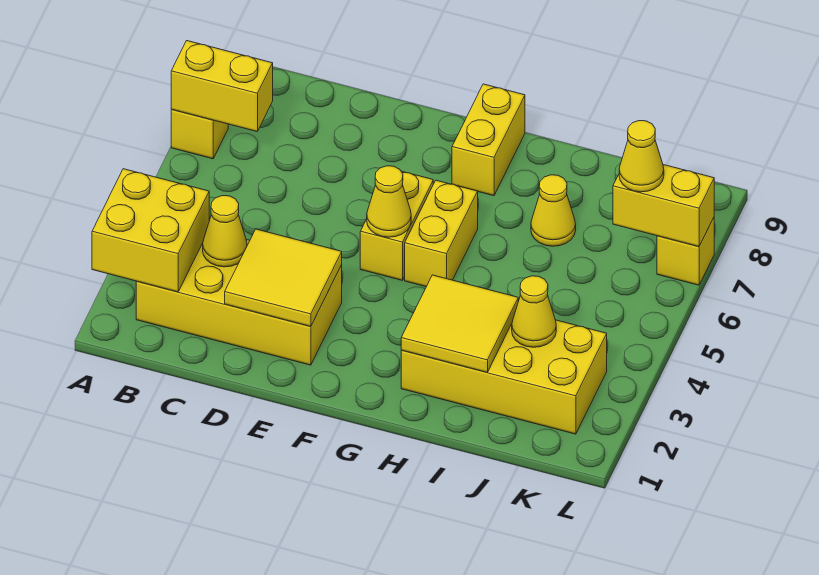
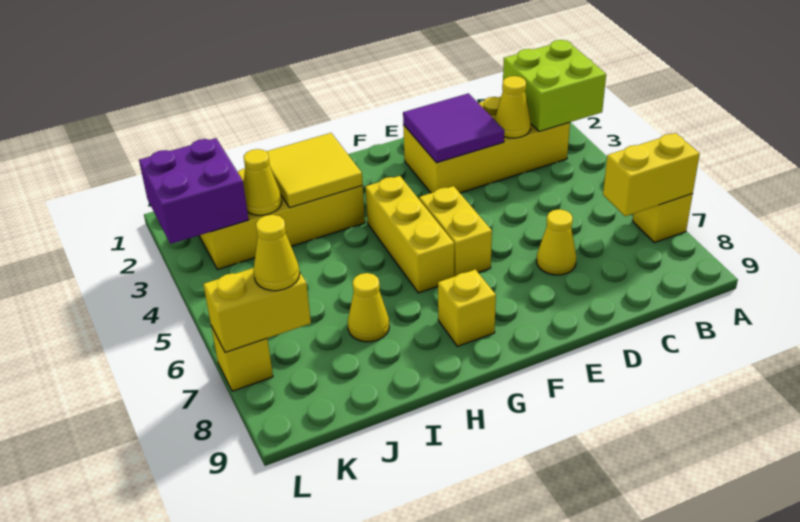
yellow brick A2:B3 level 2 -> lime brick A2:B3 level 2
yellow tile D2:E3 level 2 -> purple tile D2:E3 level 2
yellow cone F5 level 2 -> yellow cone D7 level 1
yellow brick G5:G6 level 1 -> yellow brick G4:G6 level 1
yellow brick G8:G9 level 1 -> yellow brick G8 level 1
none -> purple brick K2:L3 level 2

